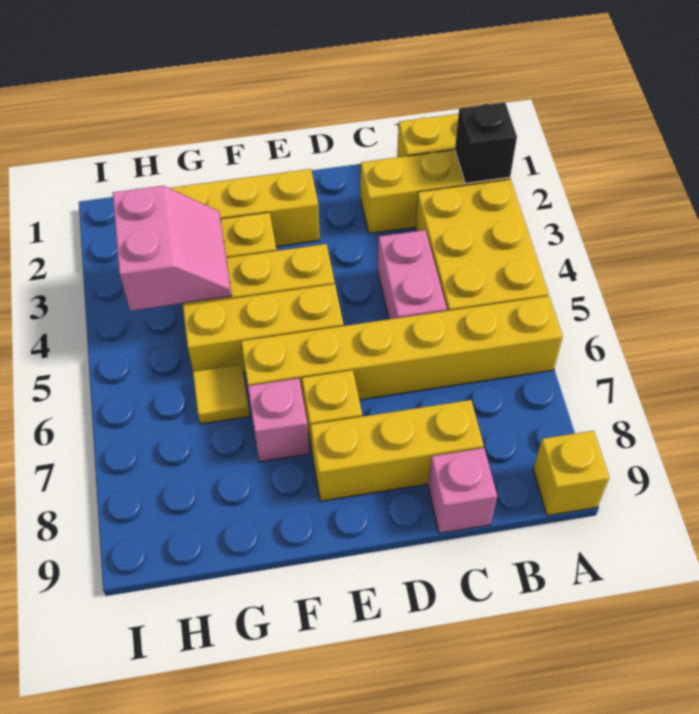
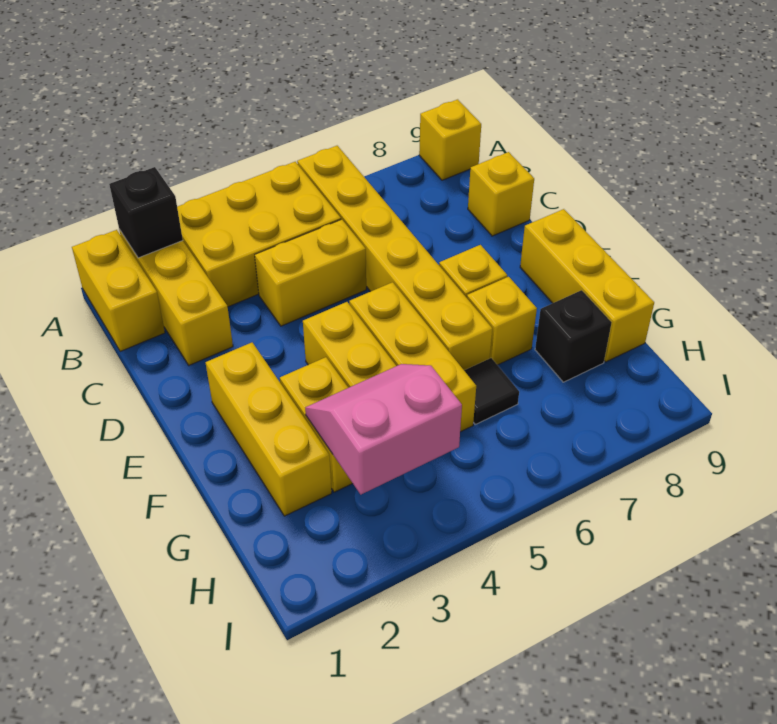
pink brick C4:C5 level 1 -> yellow brick C4:C5 level 1
yellow brick C8:E8 level 1 -> yellow brick E9:G9 level 1
pink brick C9 level 1 -> yellow brick C9 level 1
pink brick F7 level 1 -> yellow brick F7 level 1
yellow tile G6 level 1 -> black tile G6 level 1
none -> black brick G8 level 1

